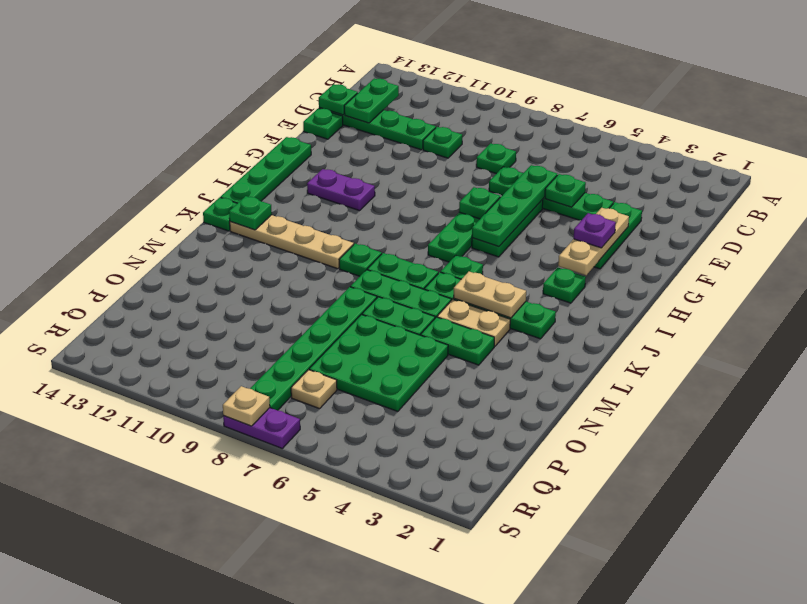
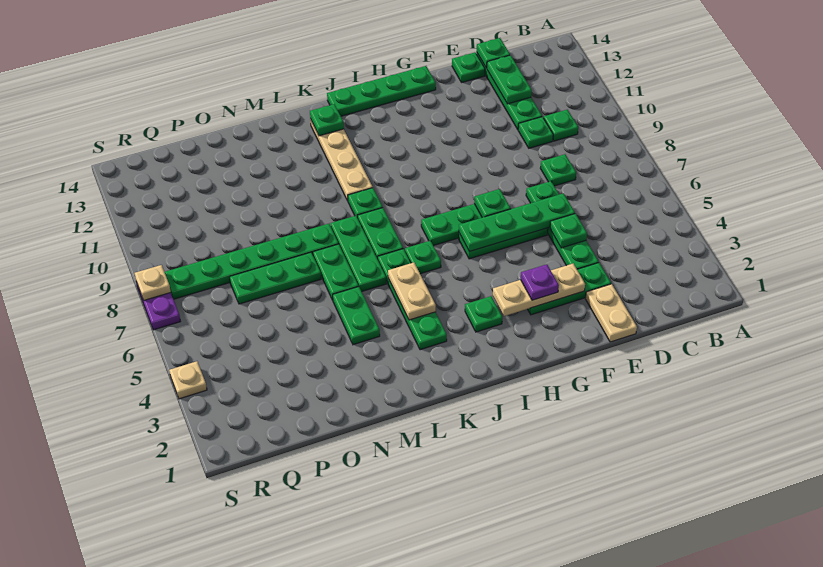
green plate C13:D13 level 2 -> green plate D12:D13 level 2
purple plate H11:H12 level 1 -> none
green plate K14 level 1 -> green plate C10 level 1
tan plate L4:L5 level 1 -> tan plate E1:E2 level 1
green plate N5:P7 level 1 -> green plate N7:P7 level 1
tan plate Q7 level 1 -> tan plate S4 level 1

